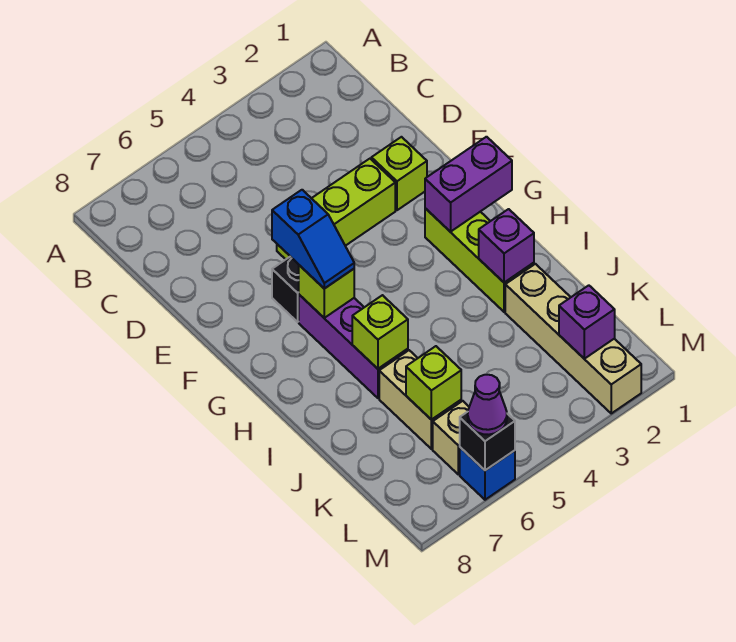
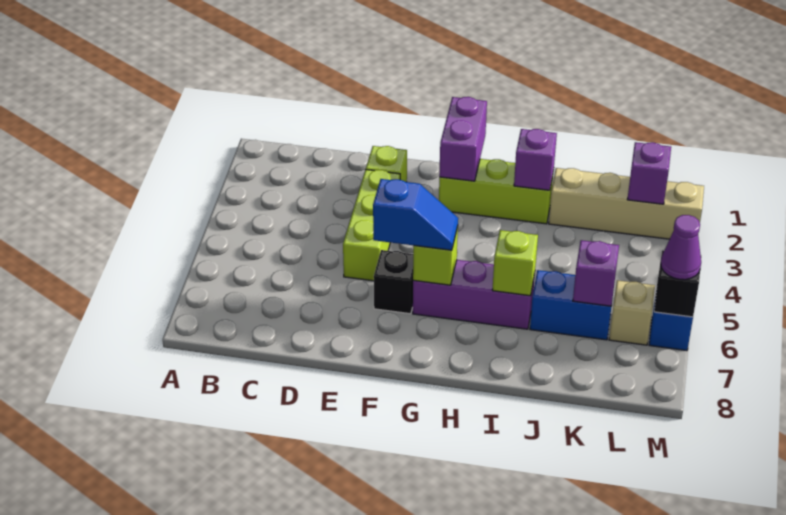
tan brick J6:K6 level 1 -> blue brick J6:K6 level 1
lime brick K6 level 2 -> purple brick K6 level 2

